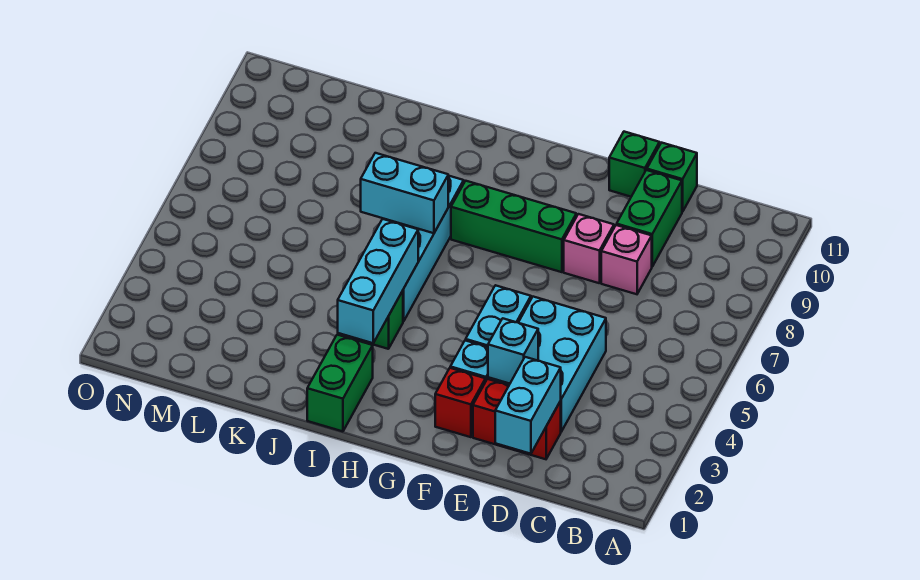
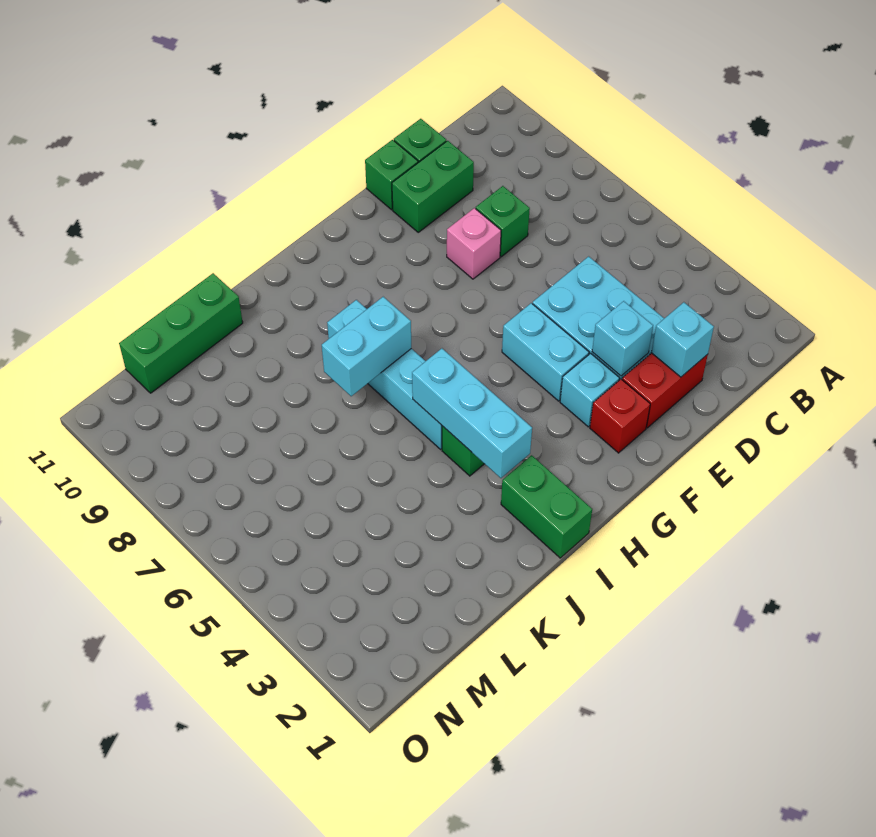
cyan brick D1:D2 level 2 -> cyan brick D2 level 2
pink brick D8 level 1 -> green brick D8 level 1
green brick D9:D10 level 1 -> green brick D10:E10 level 1
green brick F8:H8 level 1 -> green brick K11:M11 level 1

